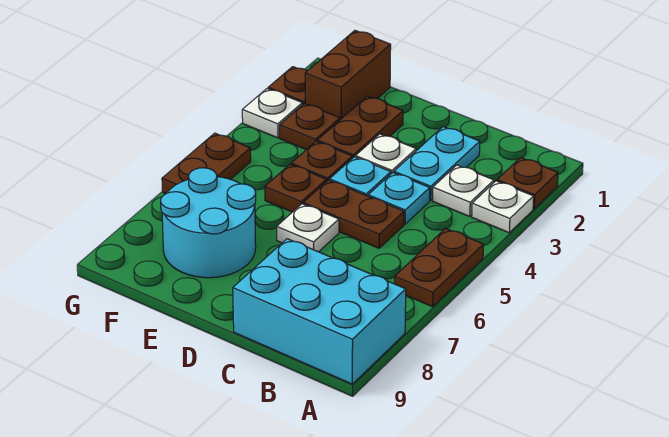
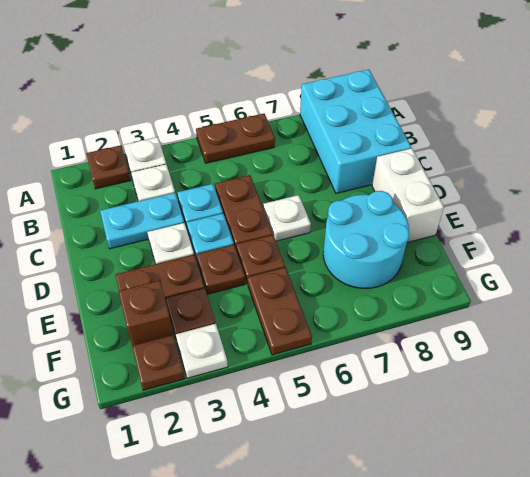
none -> white brick D9:E9 level 1
brown brick F1:F2 level 1 -> brown brick F2 level 1
brown plate G5:G6 level 1 -> brown plate F5:G5 level 1

